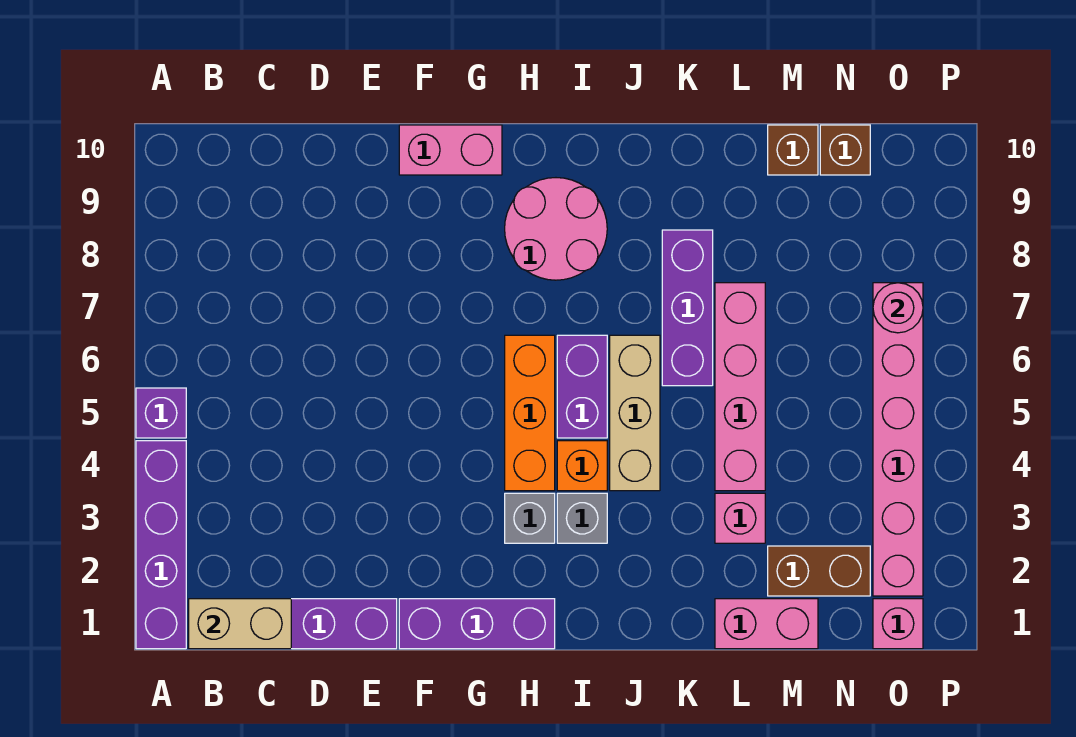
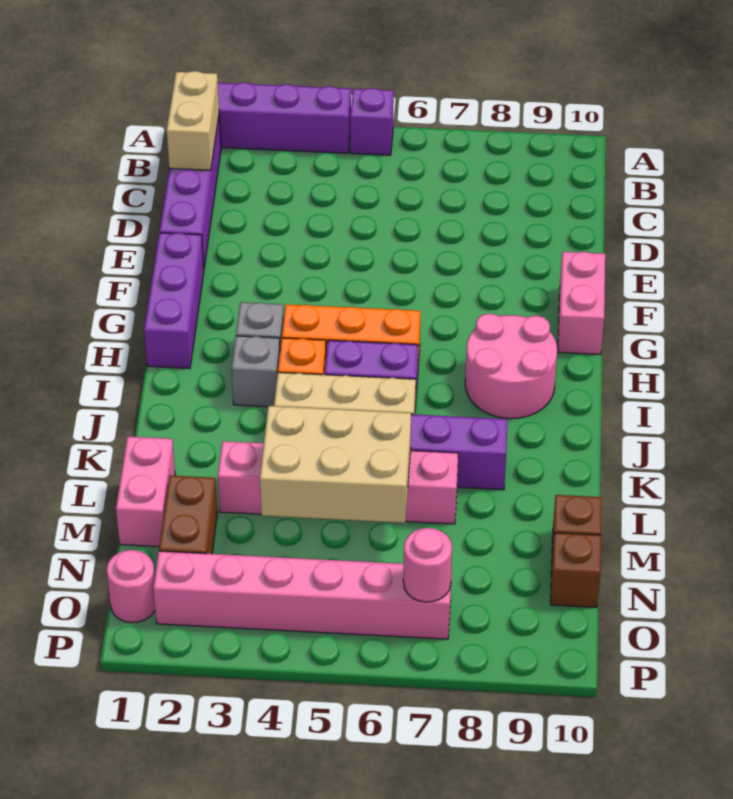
none -> tan brick L4:M6 level 2
pink brick O1 level 1 -> pink round brick O1 level 1

